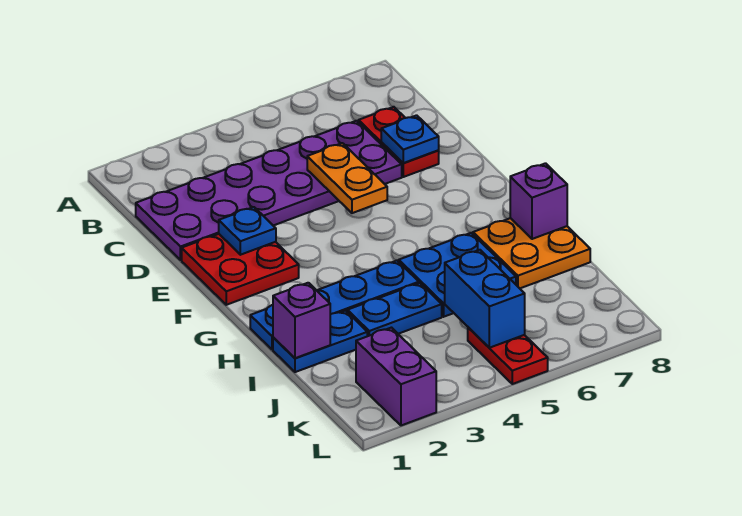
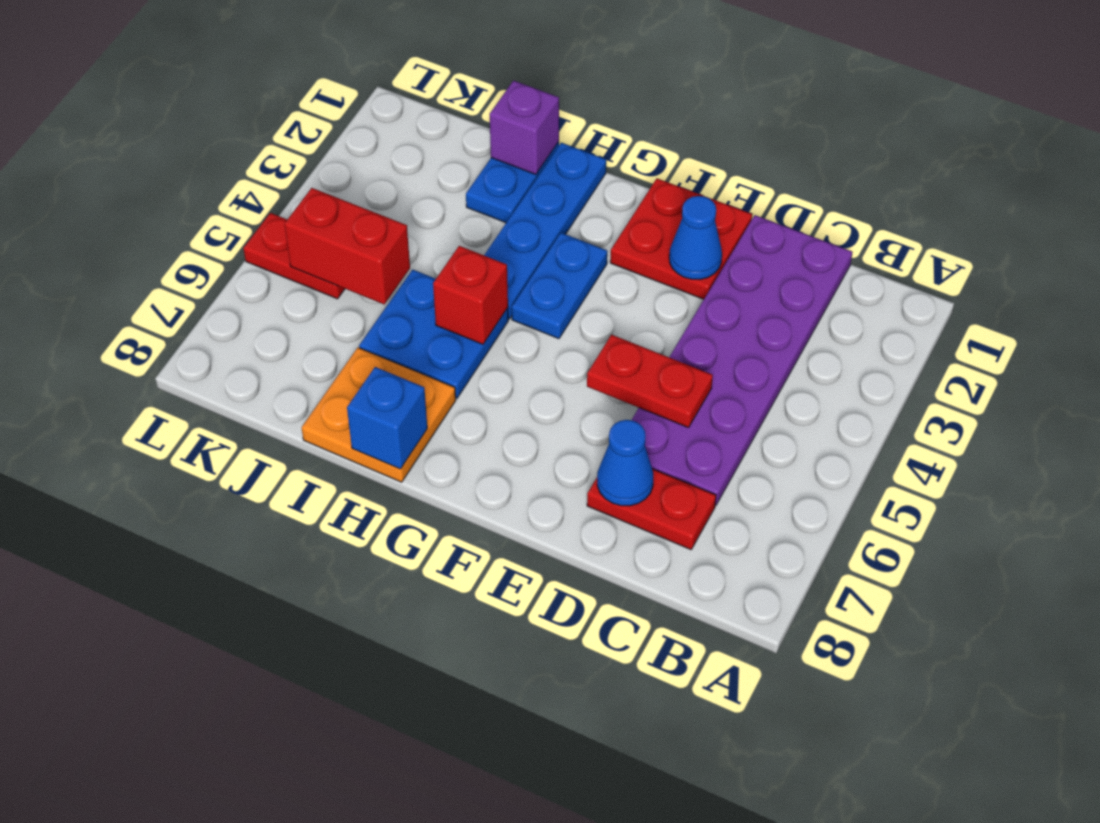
orange plate D5:E5 level 2 -> red plate D5:E5 level 2
blue plate D7 level 2 -> blue cone D7 level 2
blue plate E2 level 2 -> blue cone E2 level 2
none -> red brick H5 level 2
purple brick H8 level 2 -> blue brick H8 level 2
blue plate I3:I4 level 1 -> blue plate G3:G4 level 1
blue brick J5:K5 level 2 -> red brick J5:K5 level 2
purple brick K2:L2 level 1 -> none

